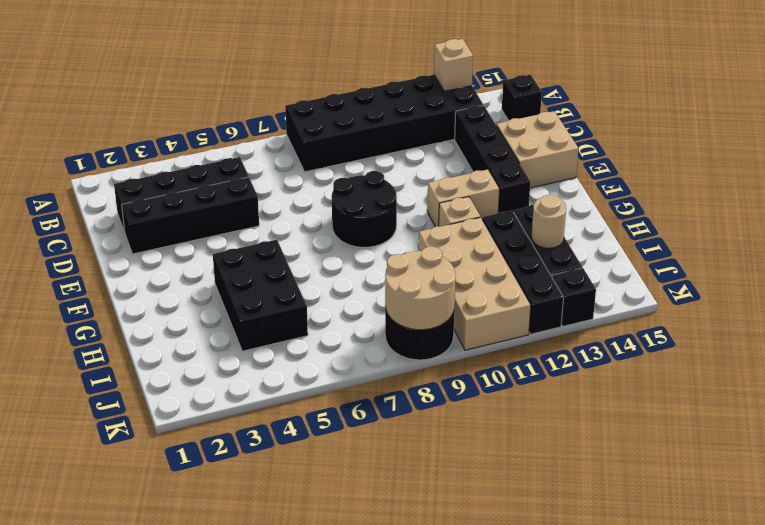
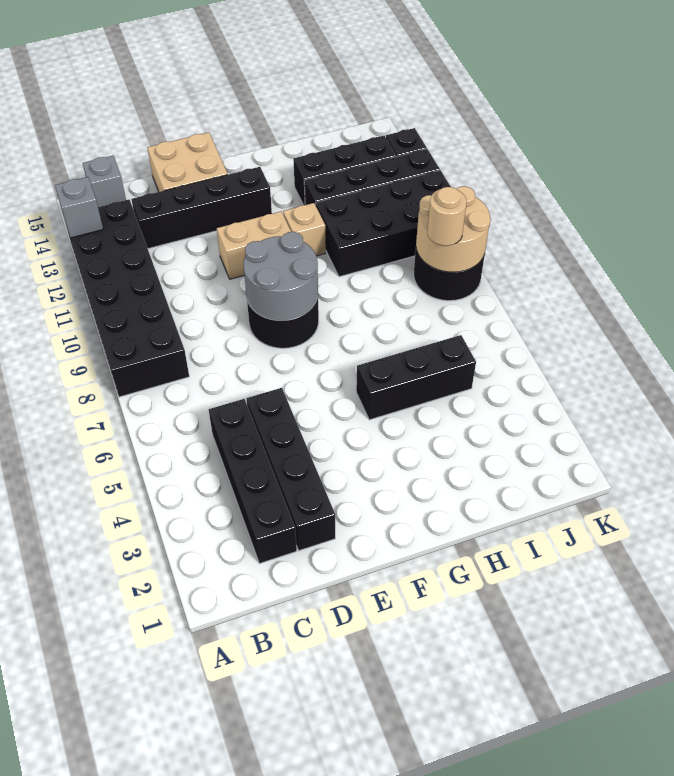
tan brick A13 level 2 -> grey brick A13 level 2
black brick B15 level 1 -> grey brick B15 level 1
none -> grey round brick E8:F9 level 2
tan brick F11:F12 level 1 -> tan brick E11:F11 level 1
black brick G4:I5 level 1 -> black brick G5:I5 level 1
tan brick H10:K11 level 1 -> black brick H10:K11 level 1
tan round brick I13 level 2 -> tan round brick J8 level 3

